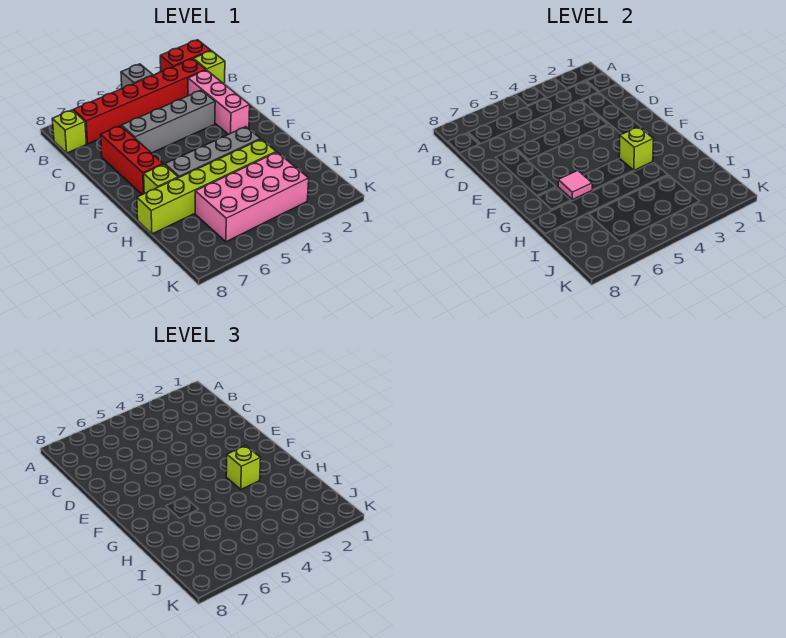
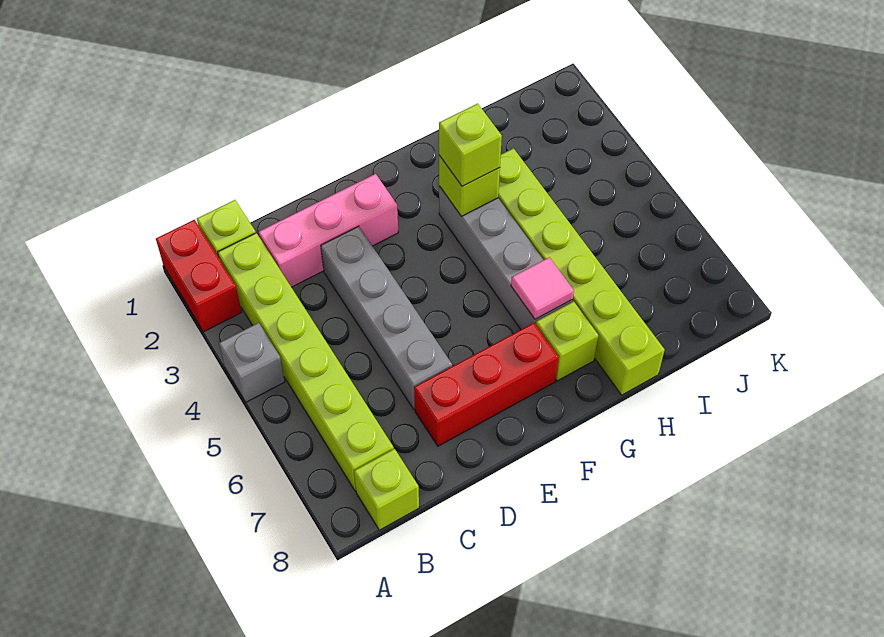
red brick B2:B7 level 1 -> lime brick B2:B7 level 1
pink brick I3:J6 level 1 -> none

